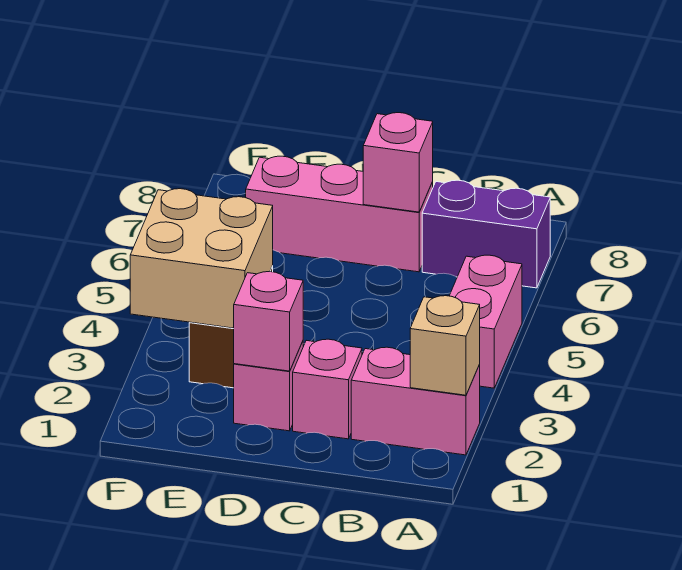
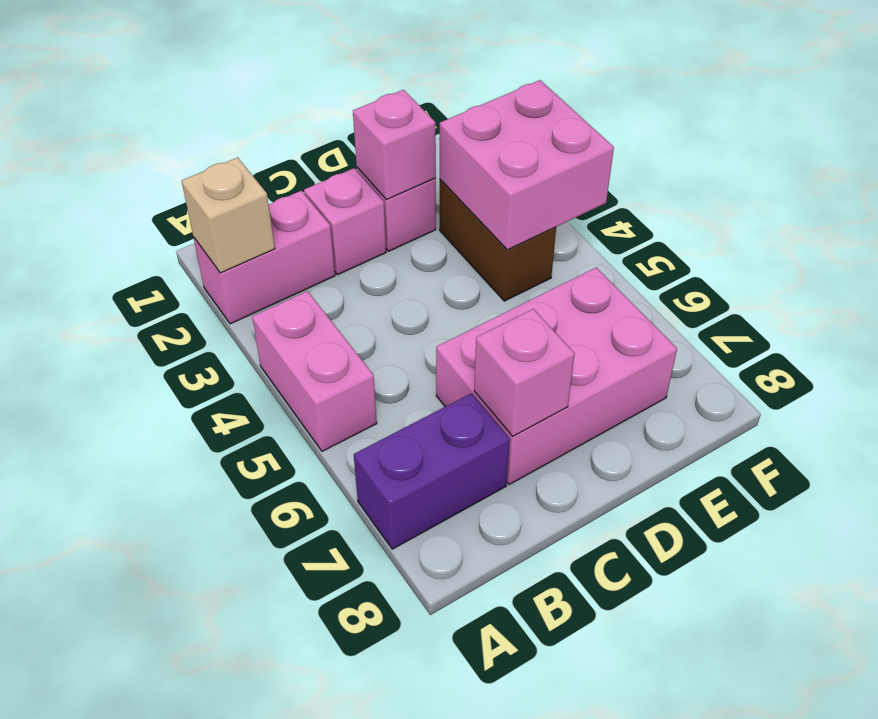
pink brick C7:E7 level 1 -> pink brick C6:E7 level 1
tan brick E3:F4 level 2 -> pink brick E3:F4 level 2

